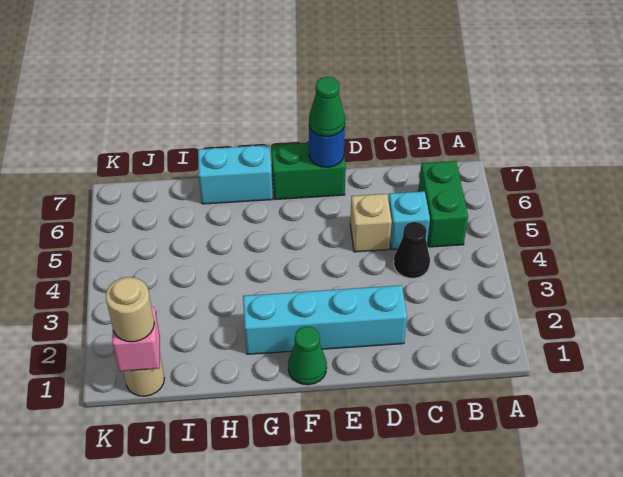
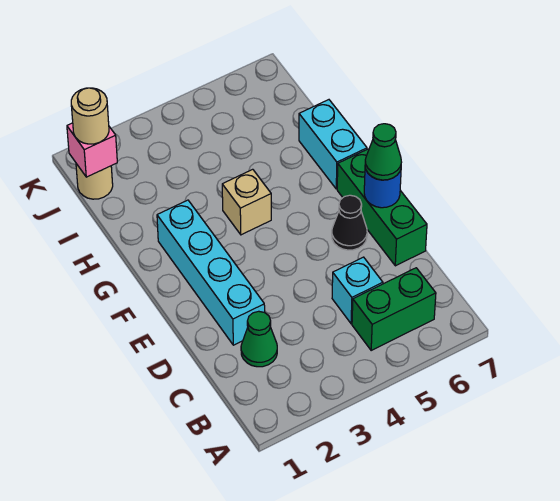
black cone C4 level 1 -> black cone E6 level 1
tan brick D5 level 1 -> tan brick G4 level 1
green brick E7:F7 level 1 -> green brick D7:F7 level 1
green cone F1 level 1 -> green cone C2 level 1

